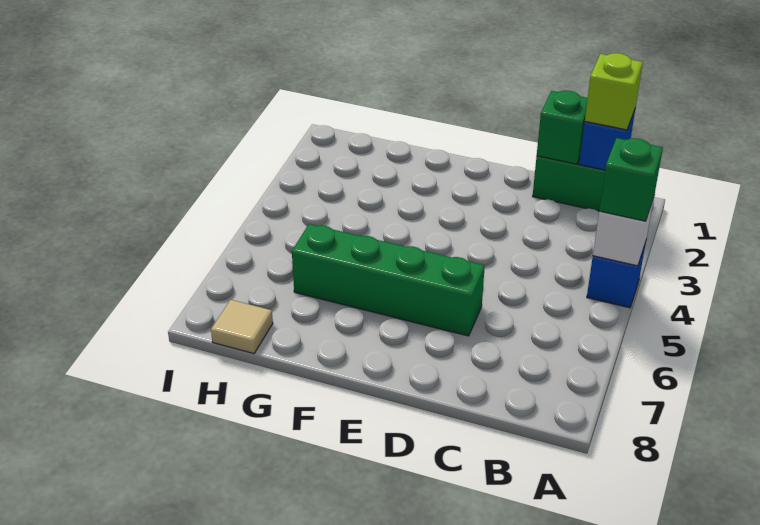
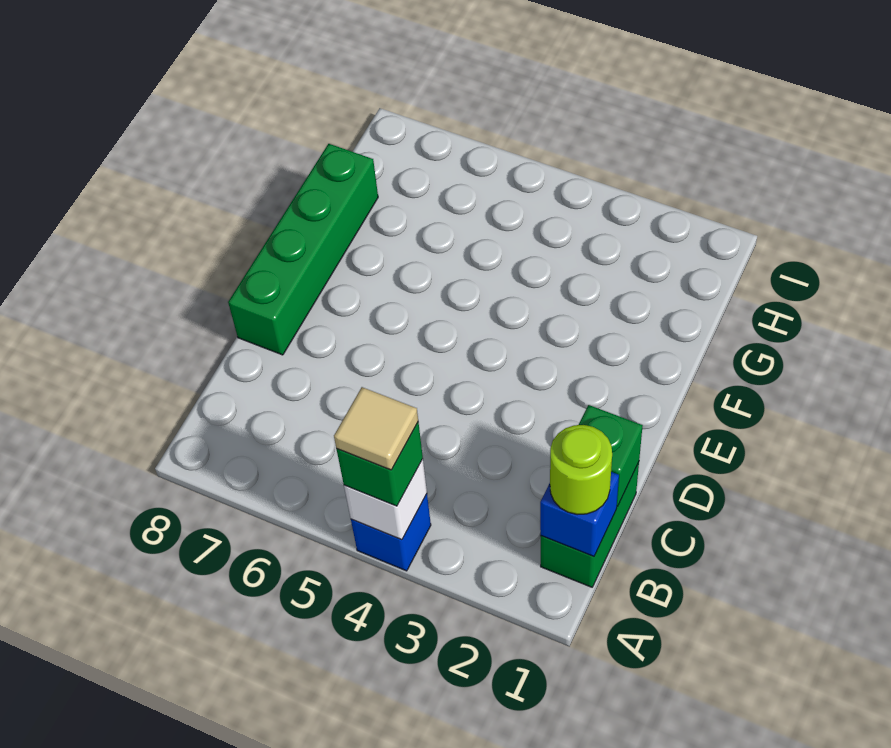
lime brick B1 level 3 -> lime round brick B1 level 3
green brick D6:G6 level 1 -> green brick D8:G8 level 1
tan tile H8 level 1 -> tan tile A4 level 4

